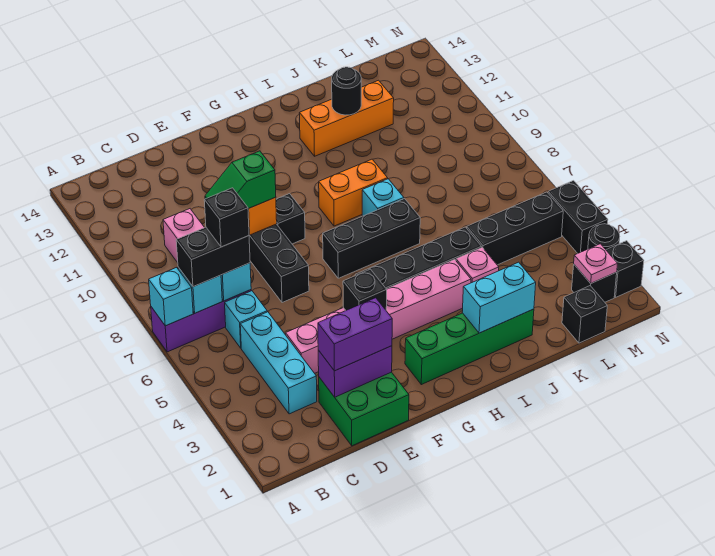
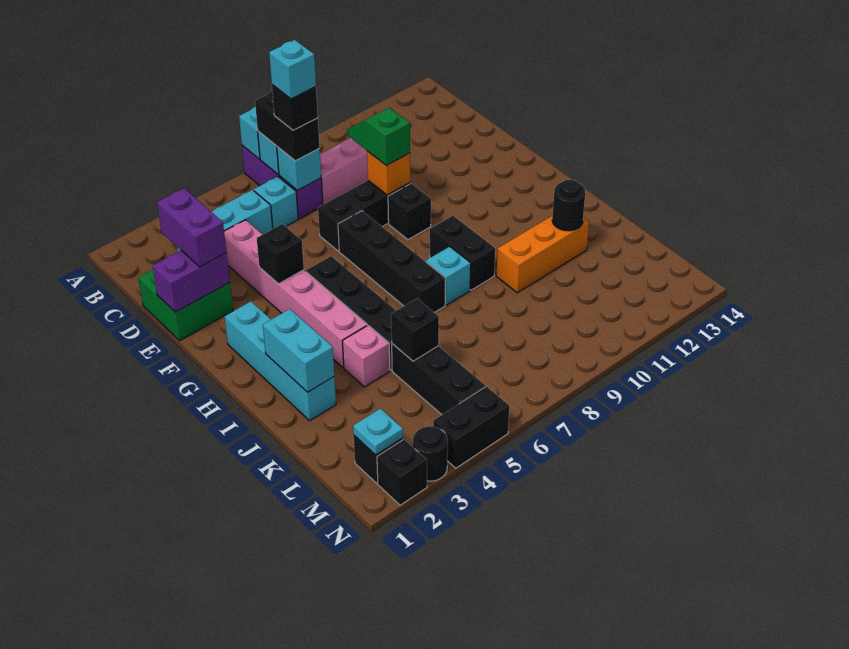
none -> cyan brick C7 level 5
purple brick D2:E2 level 2 -> purple brick E1:E2 level 2
green brick G2:J2 level 1 -> cyan brick G2:J2 level 1
black brick G7:I7 level 1 -> black brick F7:I7 level 1
orange brick H9:I9 level 1 -> black brick H9:I9 level 1
orange brick I12:K12 level 1 -> orange brick J10:J12 level 1
black brick L1 level 1 -> black brick K5 level 2
pink plate M2 level 2 -> cyan plate M2 level 2

